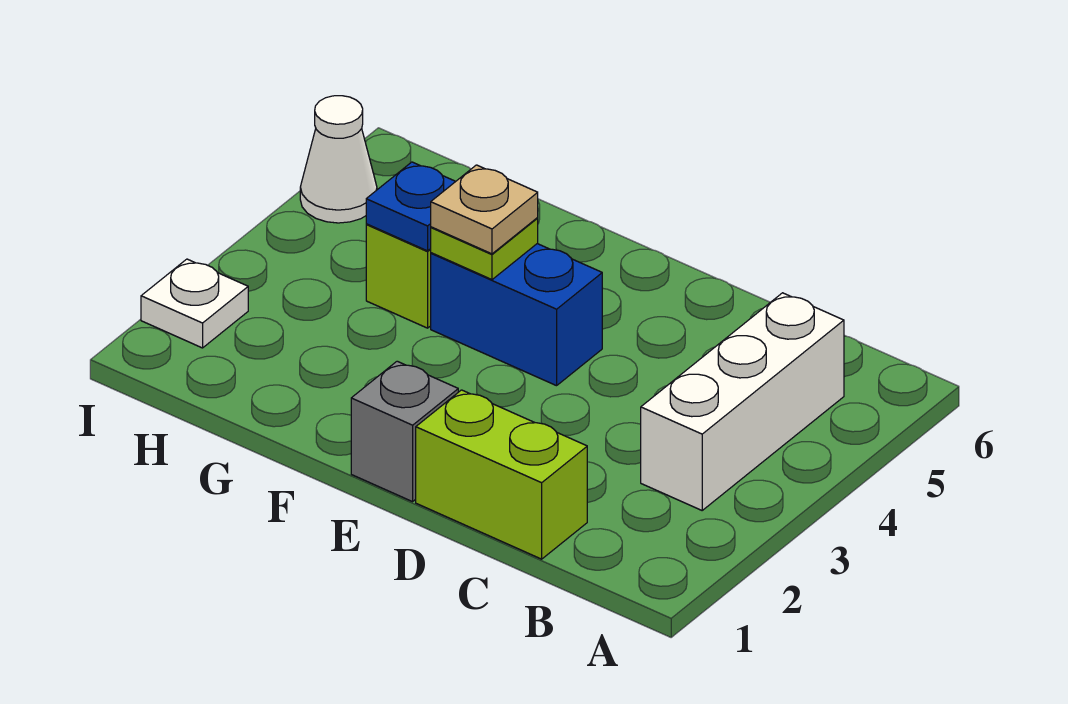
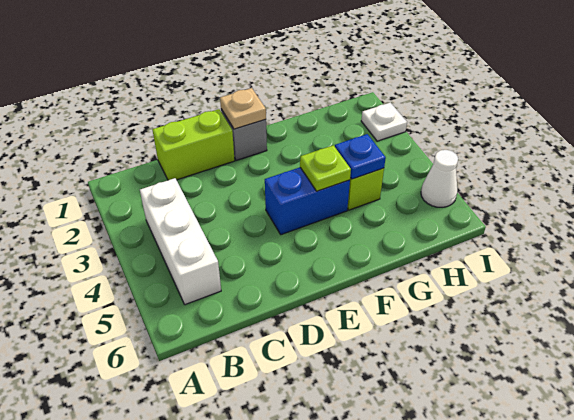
tan plate F4 level 3 -> tan plate E1 level 2

